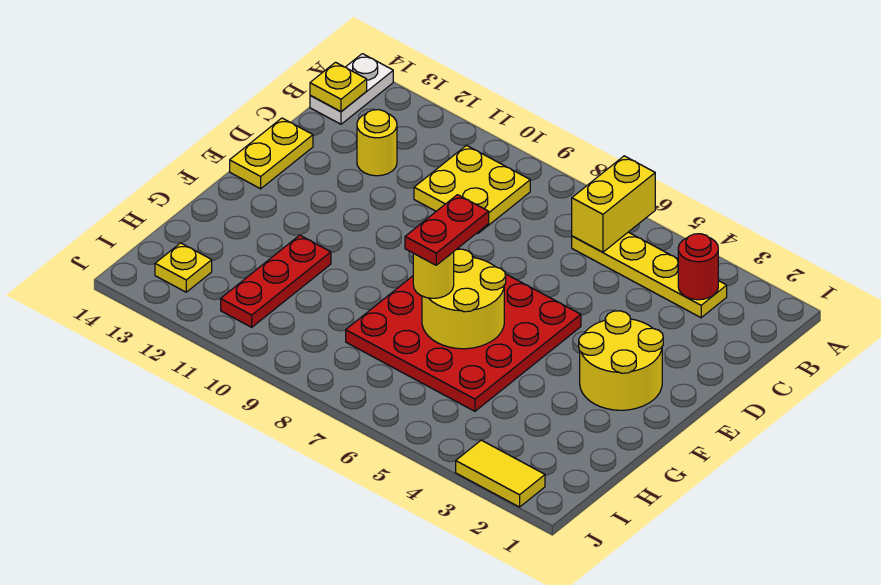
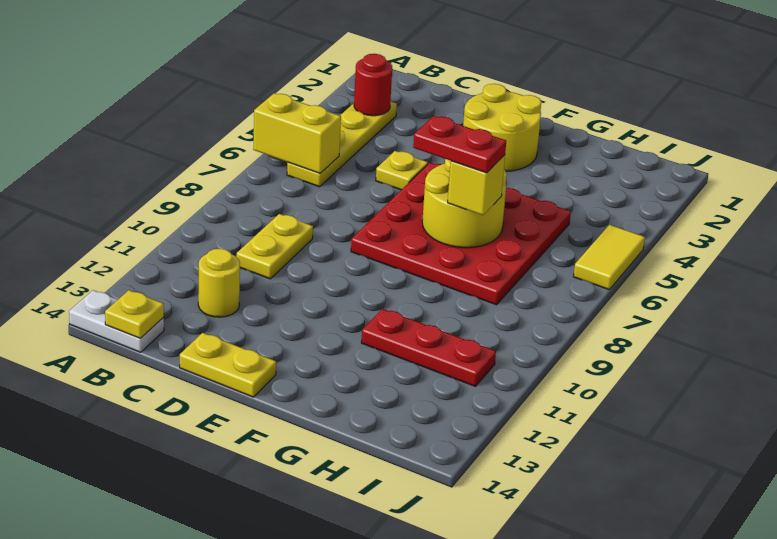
yellow plate B9:C10 level 1 -> yellow plate C9:C10 level 1
yellow round brick G7 level 3 -> yellow brick G7 level 3
yellow plate I13 level 1 -> yellow plate D5 level 1
yellow tile J2:J3 level 1 -> yellow tile J5:J6 level 1

